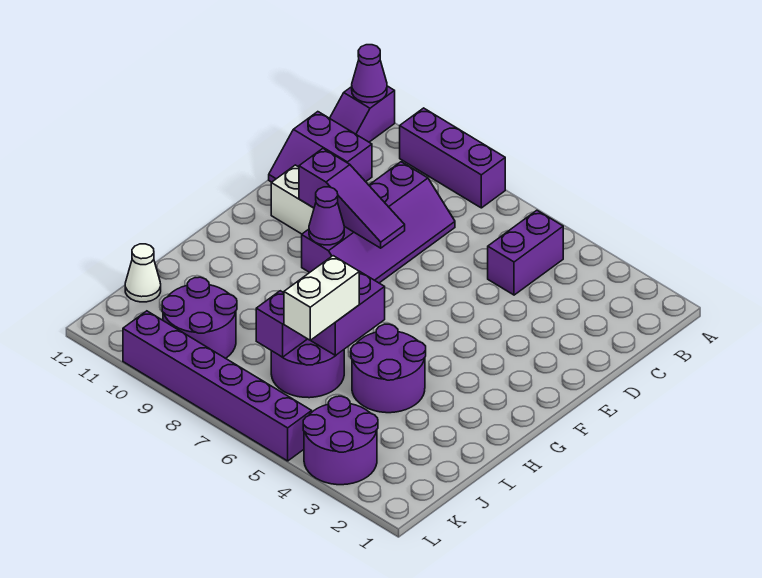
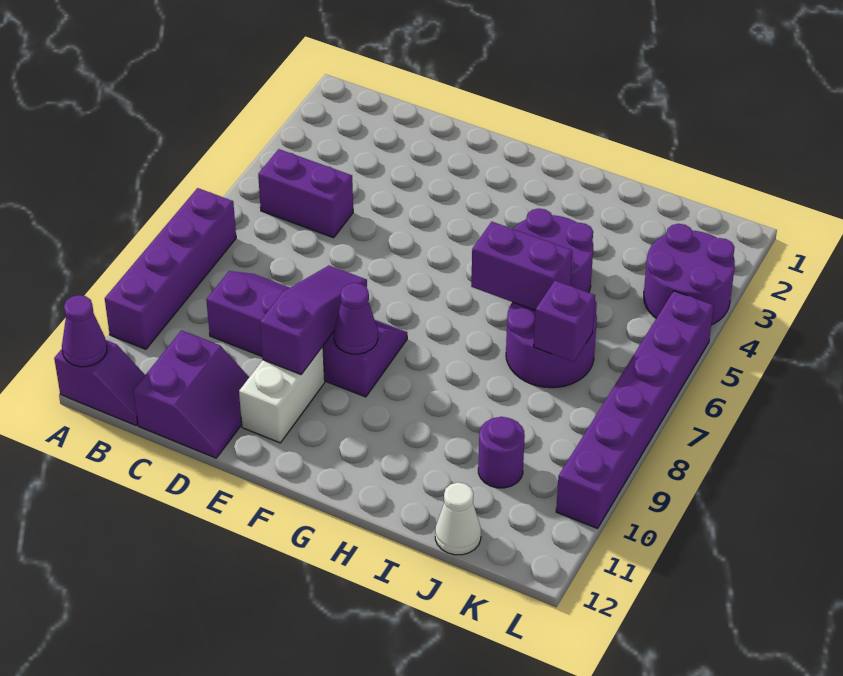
purple brick A8:A10 level 1 -> purple brick A7:A10 level 1
white brick I6:J6 level 3 -> none
purple round brick J9:K10 level 1 -> purple round brick J10 level 1

